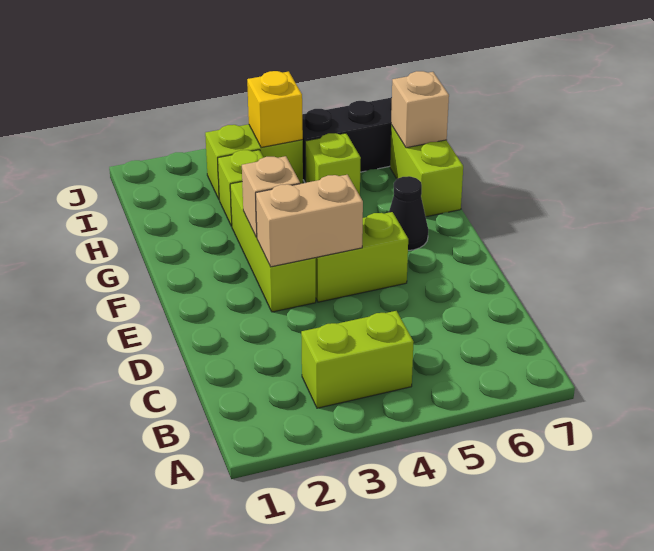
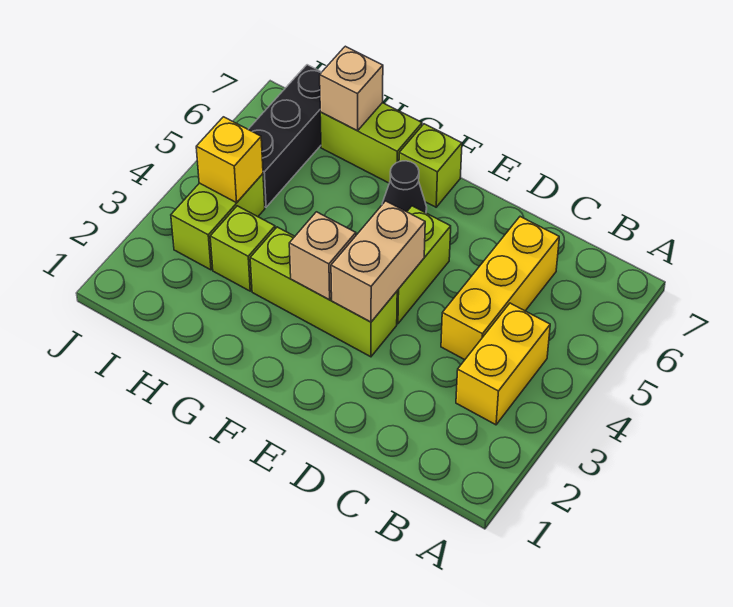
lime brick B3:B4 level 1 -> yellow brick B3:B4 level 1
none -> yellow brick C4:C6 level 1
lime brick H5 level 1 -> lime brick F7 level 1

